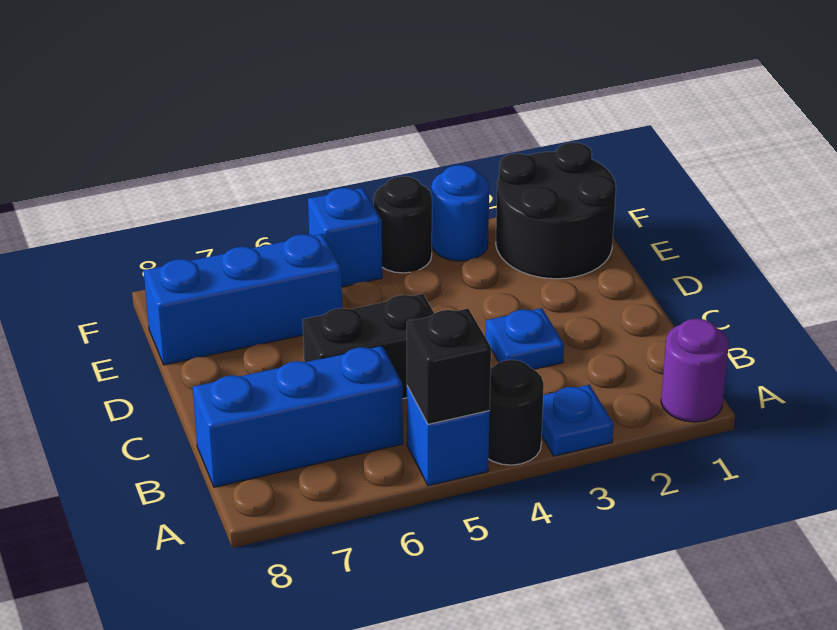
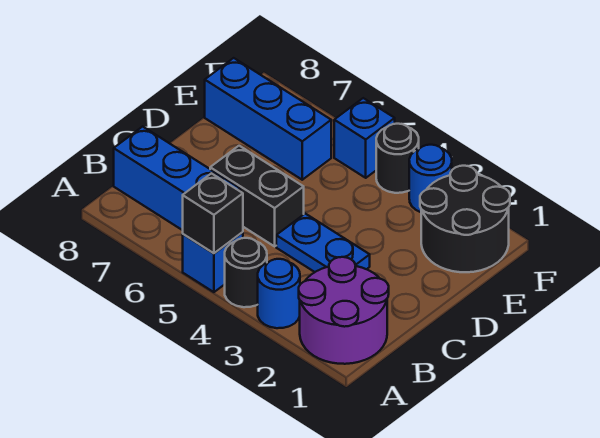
purple round brick A1 level 1 -> purple round brick A1:B2 level 1
blue plate A3 level 1 -> blue round brick A3 level 1
blue plate C3 level 1 -> blue plate C3:C4 level 1

